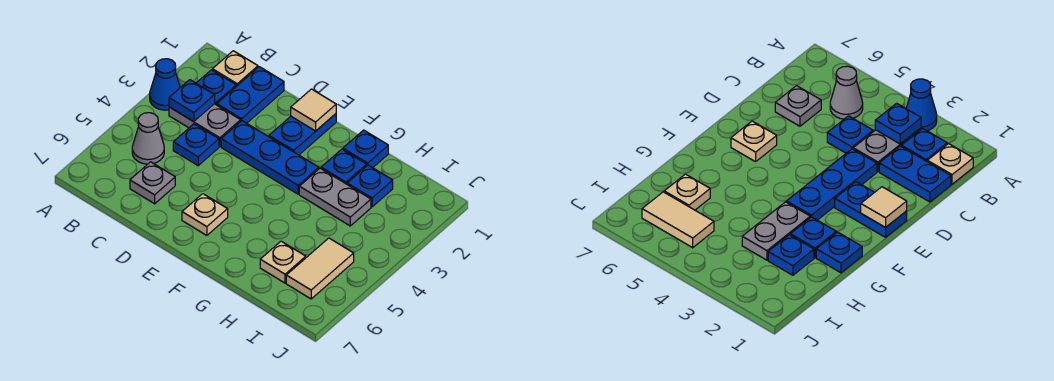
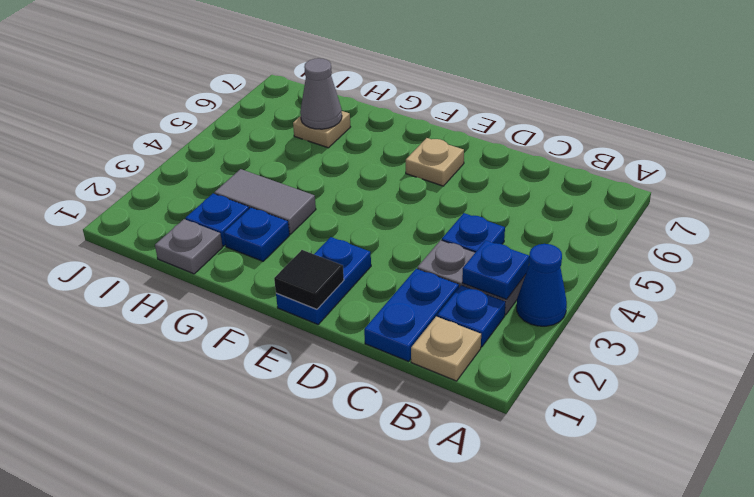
grey cone B5 level 1 -> grey cone H6 level 2
grey plate C6 level 1 -> grey plate H1 level 1
blue plate D3:F3 level 1 -> none
tan tile E1 level 2 -> black tile E1 level 2
blue plate G1 level 1 -> none
grey plate G3:H3 level 1 -> grey tile G3:H3 level 1
tan tile I5:I6 level 1 -> none

